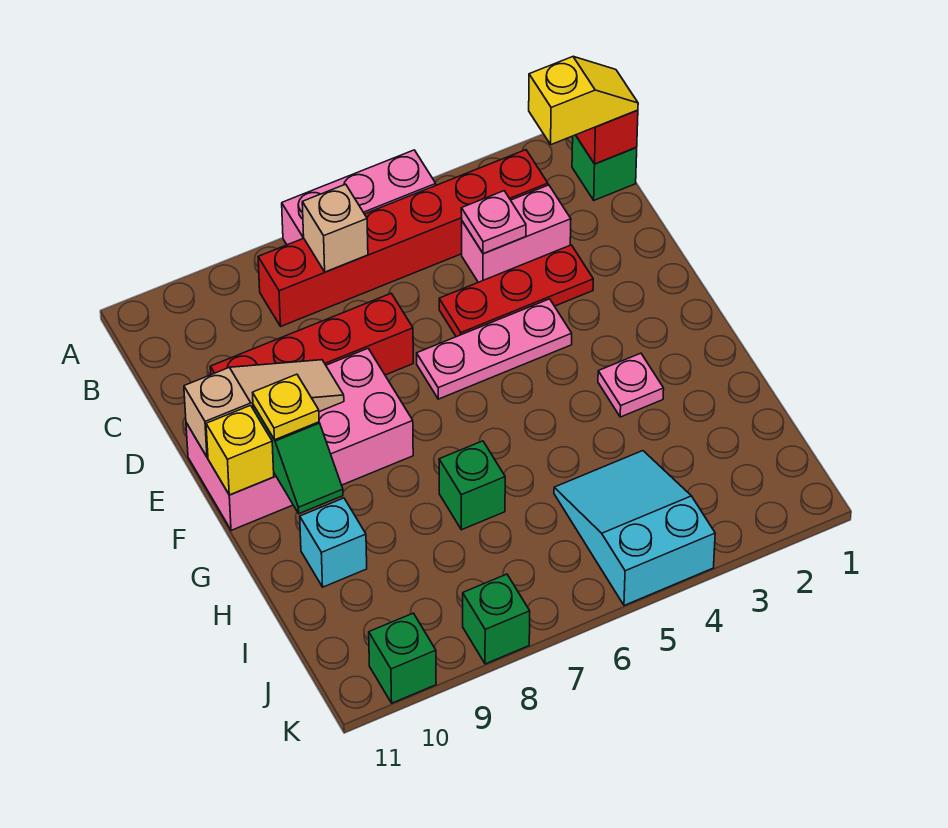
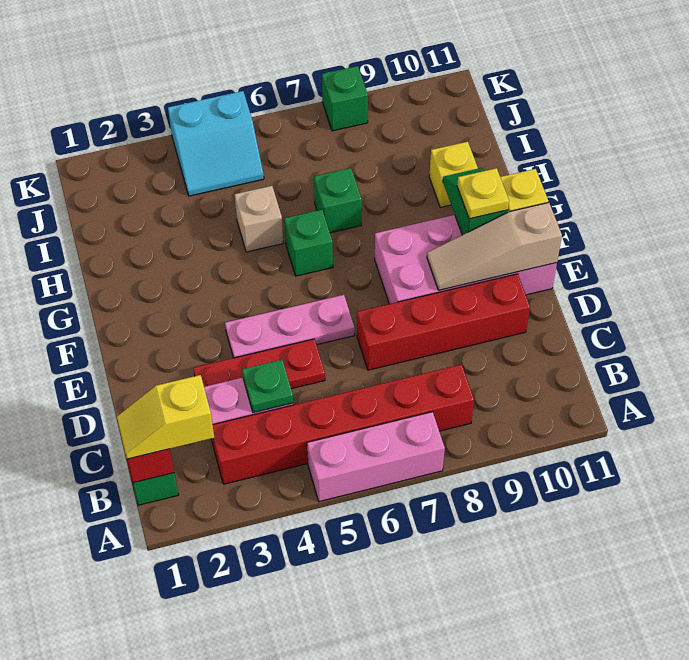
tan brick B7 level 2 -> tan brick H5 level 1
pink plate C4 level 2 -> green plate C4 level 2
pink plate G3 level 1 -> none
cyan brick H10 level 1 -> yellow brick H10 level 1
cyan slope I4:K5 level 1 top K -> cyan slope J4:K5 level 1 top K
green brick K10 level 1 -> green brick G6 level 1

